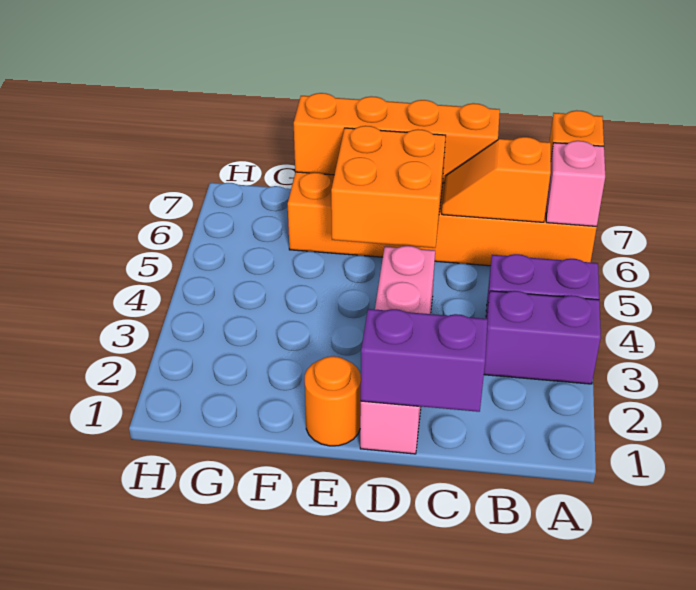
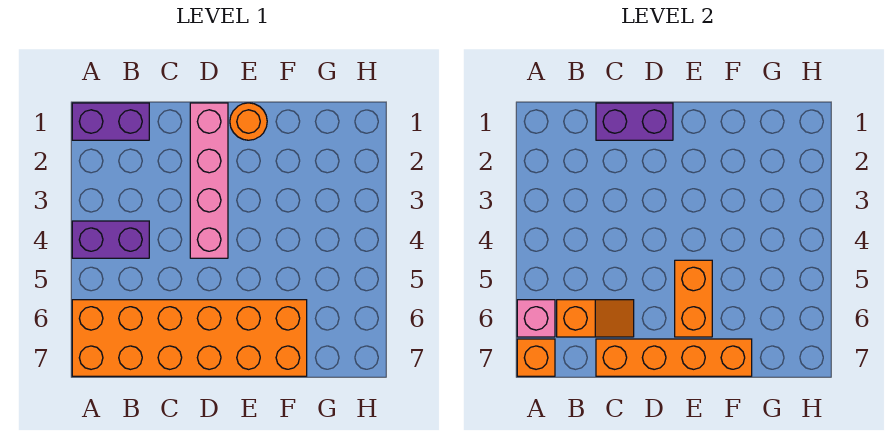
purple brick A3:B3 level 1 -> purple brick A1:B1 level 1
orange brick D5:E6 level 2 -> orange brick E5:E6 level 2

